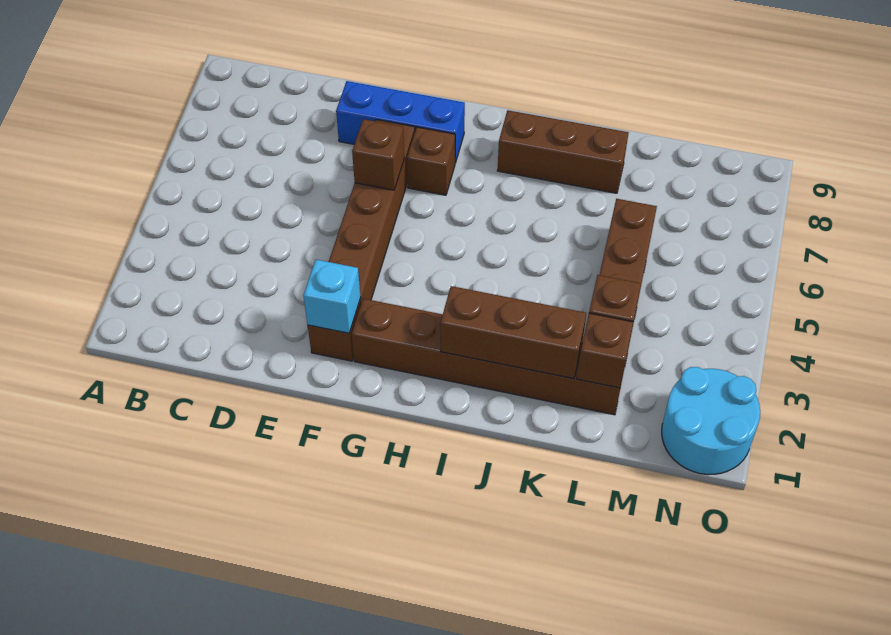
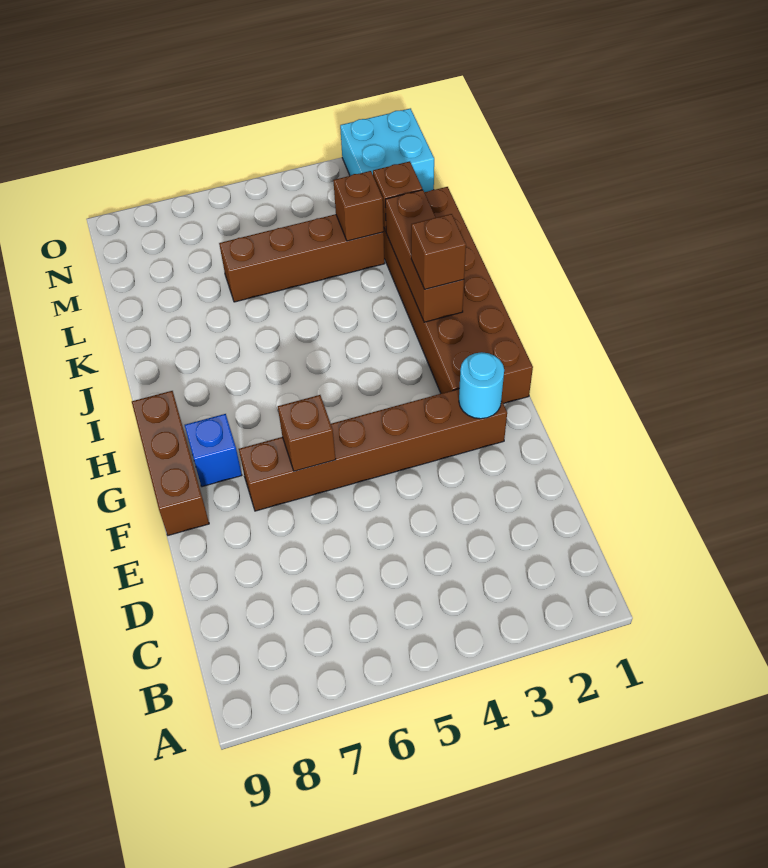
blue brick E8:G8 level 1 -> blue brick G8 level 1
cyan brick F2 level 2 -> cyan round brick F2 level 2
brown brick G2:L2 level 1 -> brown brick G1:L2 level 1
brown brick G7 level 1 -> brown brick I2 level 3
brown brick I8:K8 level 1 -> brown brick F9:H9 level 1
cyan round brick N1:O2 level 1 -> cyan brick N1:O2 level 1

